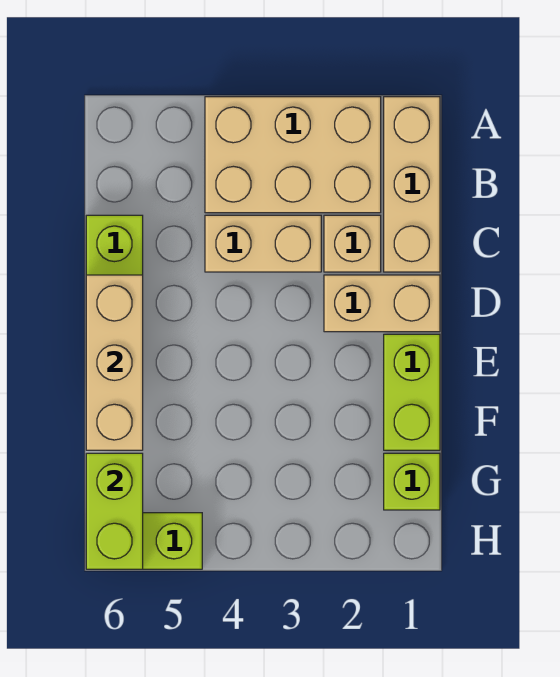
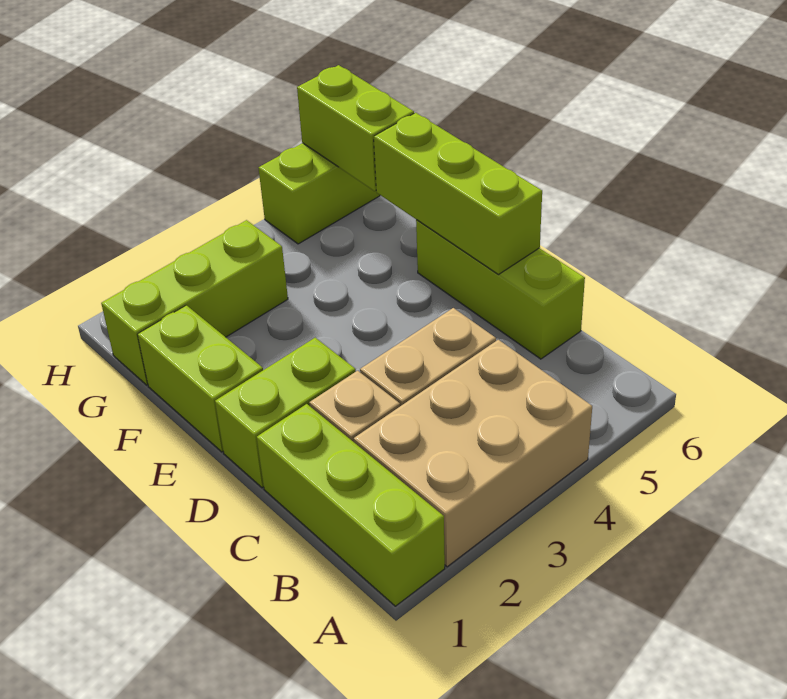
tan brick A1:C1 level 1 -> lime brick A1:C1 level 1
tan brick D1:D2 level 1 -> lime brick D1:D2 level 1
tan brick D6:F6 level 2 -> lime brick D6:F6 level 2
lime brick G1 level 1 -> lime brick G1:G3 level 1

